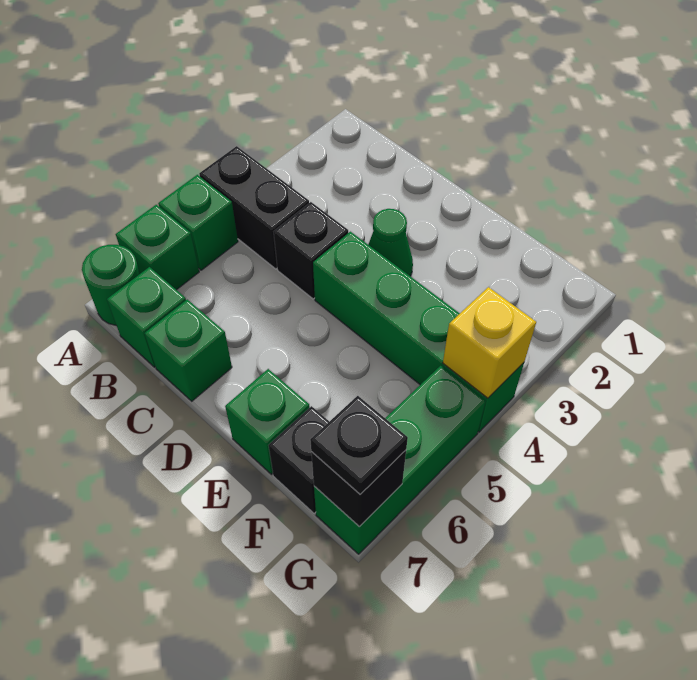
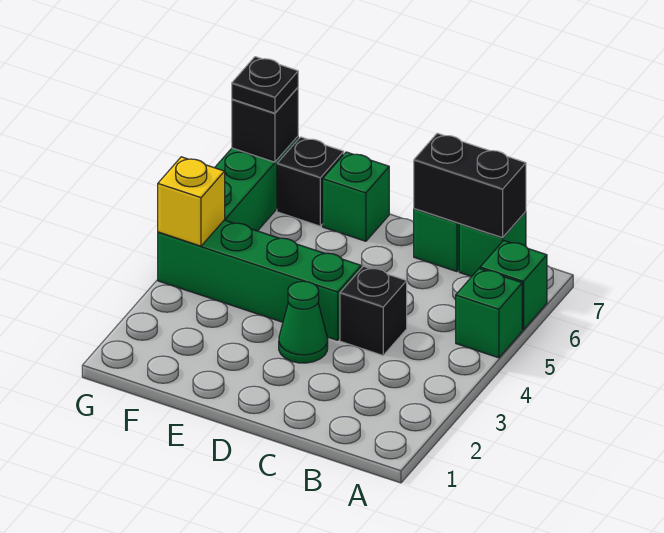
black brick A4:B4 level 1 -> black brick B7:C7 level 2
green round brick A7 level 1 -> none

